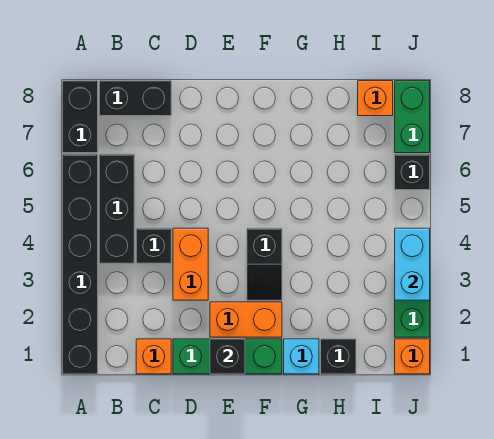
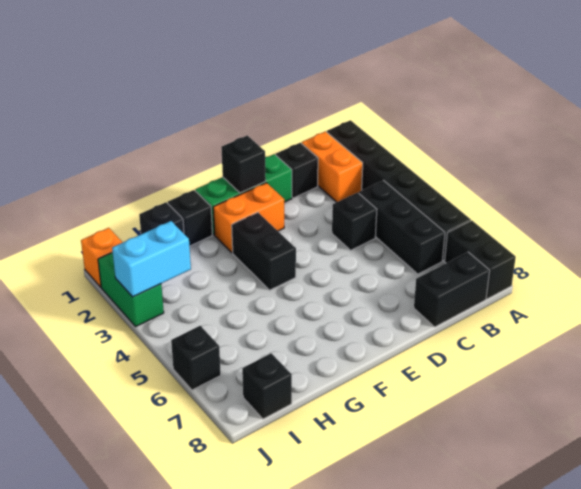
orange brick C1 level 1 -> black brick C1 level 1
orange brick D3:D4 level 1 -> orange brick B1:B2 level 1
black slope F3:F4 level 1 top 4 -> black brick F3:F4 level 1
cyan brick G1 level 1 -> black brick G1 level 1
orange brick I8 level 1 -> black brick I8 level 1
cyan brick J3:J4 level 2 -> cyan brick I3:J3 level 2
green brick J7:J8 level 1 -> none

